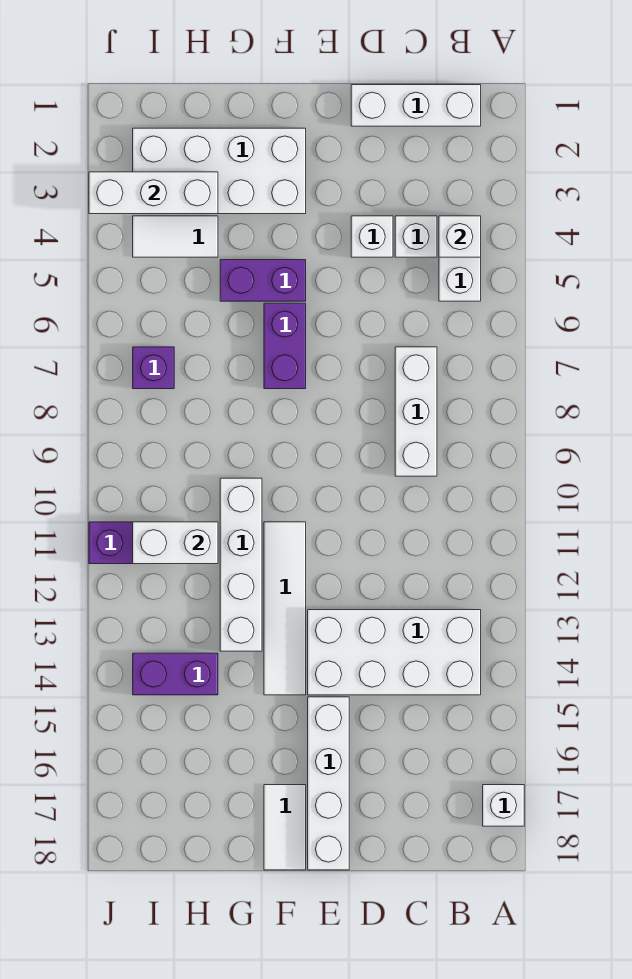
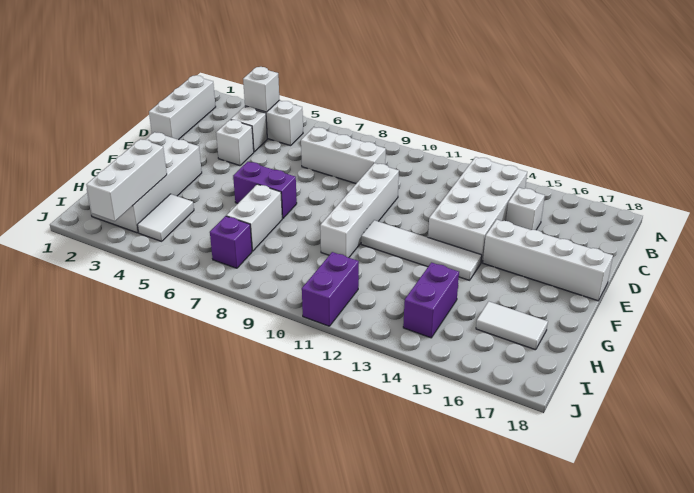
white brick A17 level 1 -> white brick C15 level 1
purple brick F5:G5 level 1 -> none
white tile F17:F18 level 1 -> white tile H16:H17 level 1
white brick G10:G13 level 1 -> white brick D10:G10 level 1
white brick H11:I11 level 2 -> white brick G7:H7 level 1

